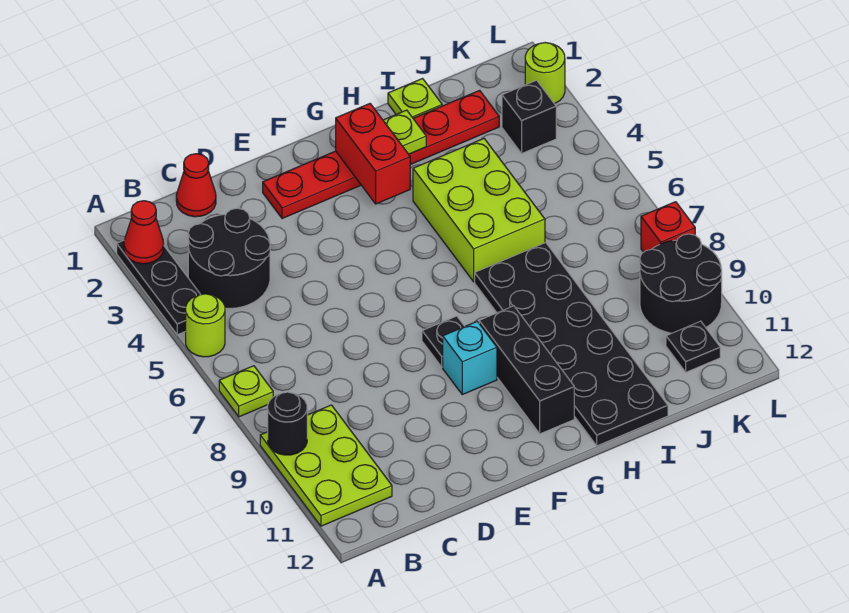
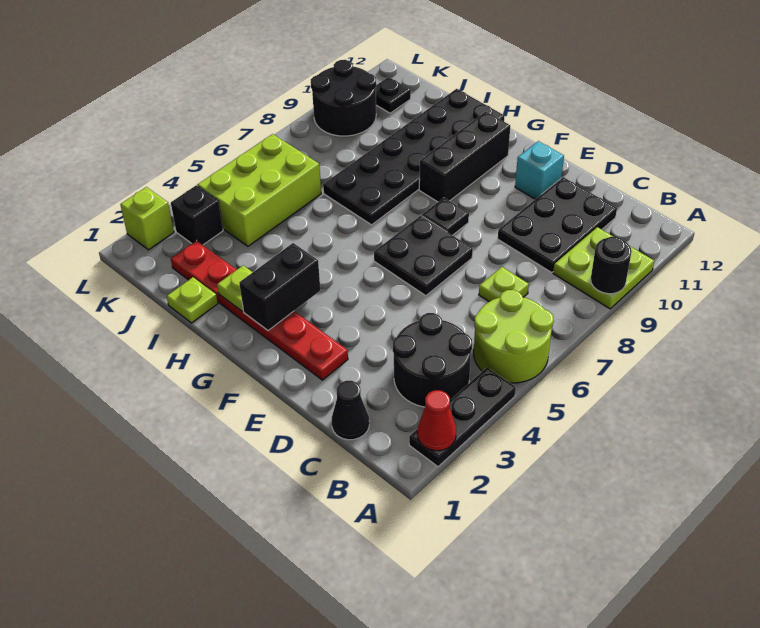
lime round brick A5 level 1 -> lime round brick A5:B6 level 1
lime plate A7 level 1 -> lime plate C7 level 1
lime plate A9:B11 level 1 -> lime plate A9:B10 level 1
red cone C1 level 1 -> black cone C1 level 1
none -> black plate C9:D11 level 1
none -> black plate E6:F7 level 1
cyan brick F9 level 1 -> cyan brick E11 level 1
red brick G2:G3 level 2 -> black brick G2:G3 level 2
lime brick H4:I6 level 1 -> lime brick J4:K6 level 1
lime round brick L2 level 1 -> lime brick L2 level 1
red brick L8 level 1 -> none

